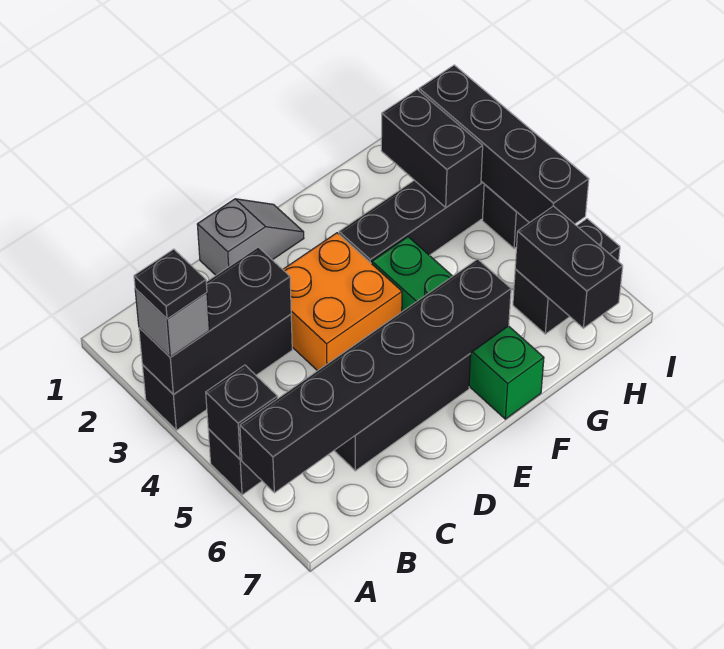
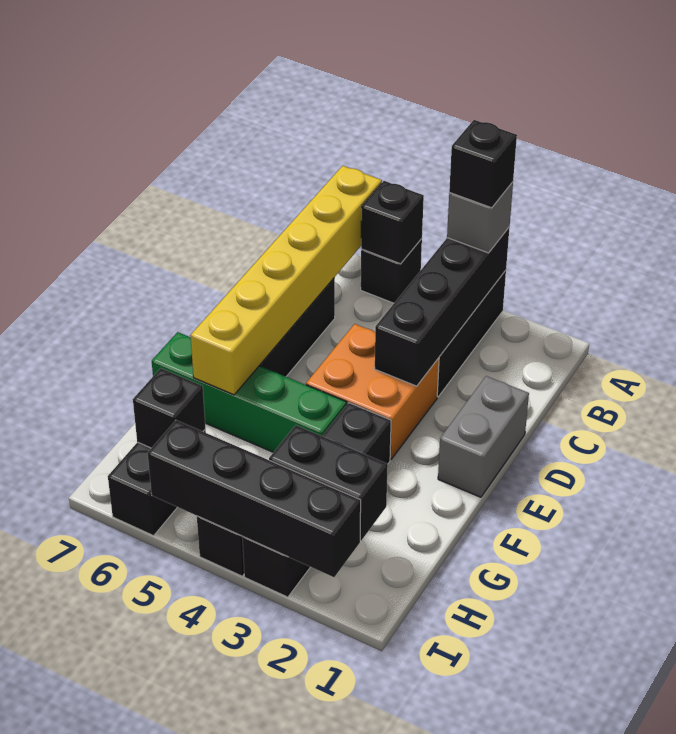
black brick A3:C3 level 2 -> black brick A3:D3 level 2
black plate A3 level 4 -> black brick A3 level 4
black brick A6:F6 level 2 -> yellow brick A6:F6 level 2
grey slope D1:E1 level 1 top D -> grey brick D1:E1 level 1
black brick H6:H7 level 2 -> black brick H6 level 2

